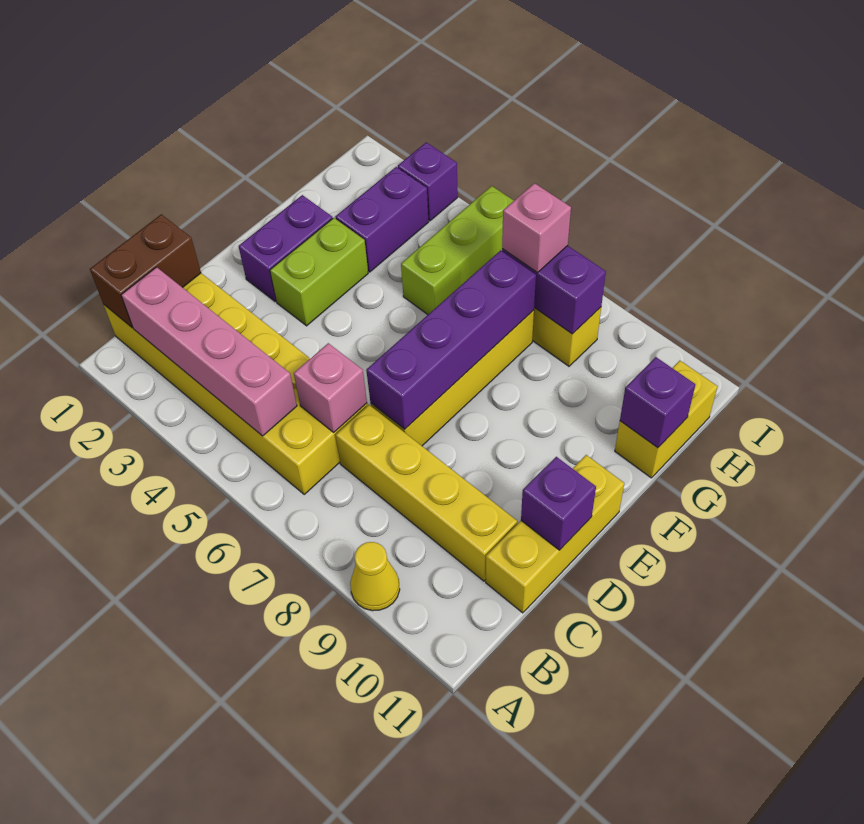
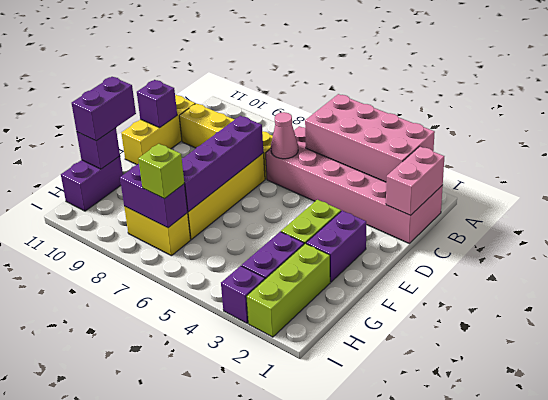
yellow cone A9 level 1 -> none
yellow brick B1:C6 level 1 -> pink brick B1:C6 level 1
brown brick B1:C1 level 2 -> pink brick B1:C1 level 2
pink brick B2:B5 level 2 -> pink brick A2:B5 level 2
pink brick C6 level 2 -> pink cone C6 level 2
none -> purple brick F11:G11 level 3
lime brick G5:I5 level 1 -> lime brick G2:I2 level 1
yellow brick G11:H11 level 1 -> purple brick G11:H11 level 1
pink brick H7 level 3 -> lime brick H7 level 3

